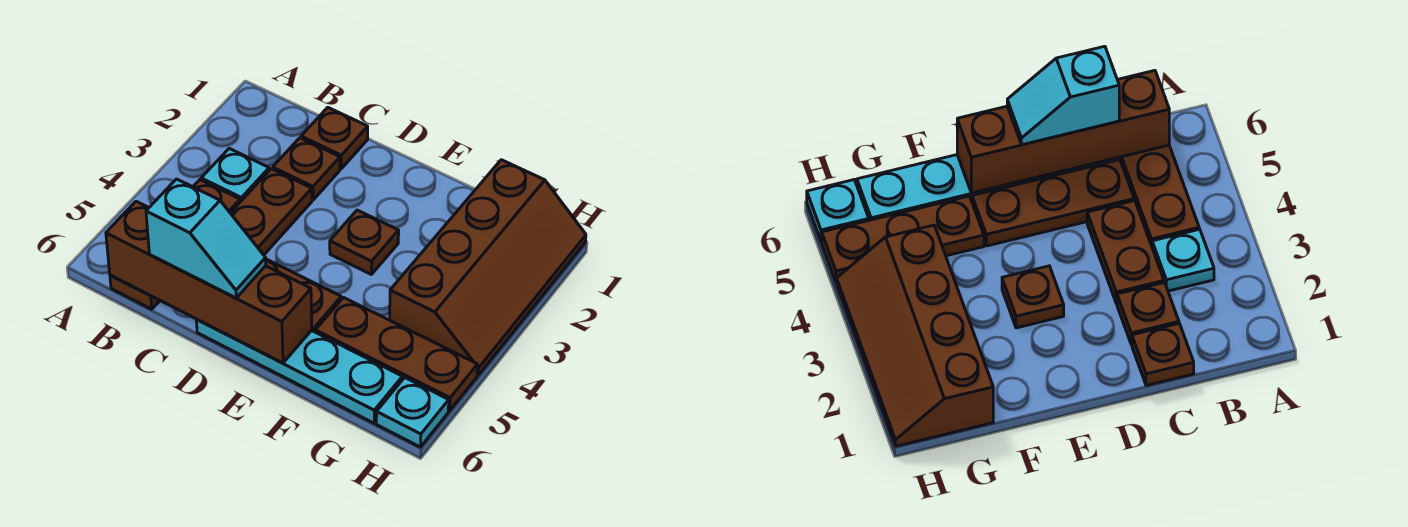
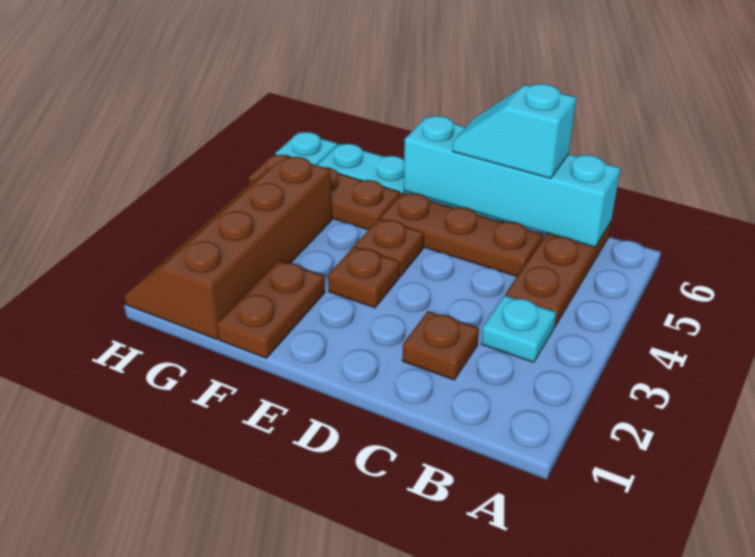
brown brick B6:E6 level 2 -> cyan brick B6:E6 level 2
brown plate C1 level 1 -> brown plate E4 level 1
brown plate C3:C4 level 1 -> brown plate F1:F2 level 1

